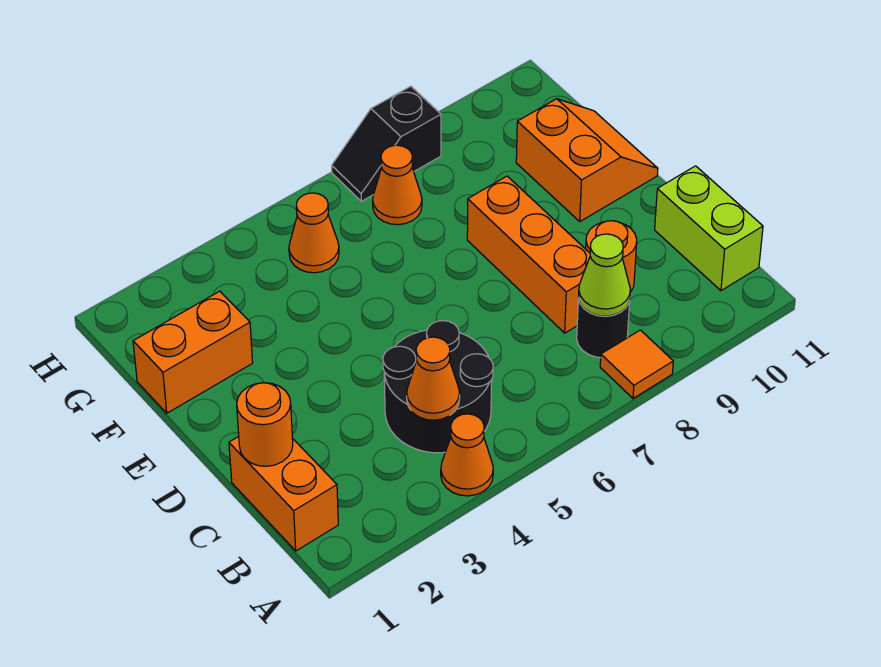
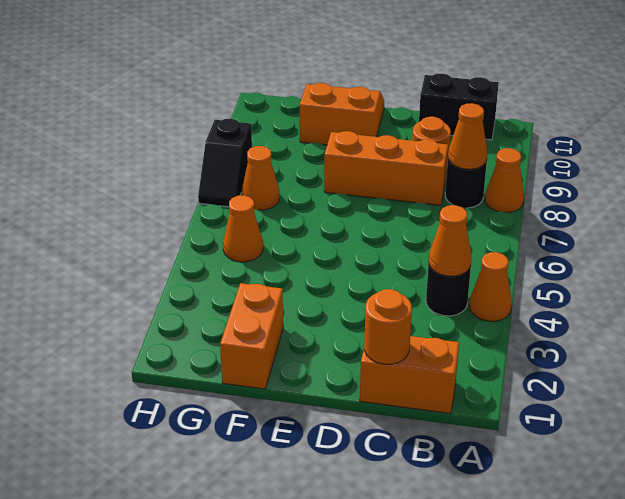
orange tile A8 level 1 -> orange cone A8 level 1
black round brick B4:C5 level 1 -> black round brick B4 level 1
lime cone B8 level 2 -> orange cone B8 level 2
lime brick B11:C11 level 1 -> black brick B11:C11 level 1

